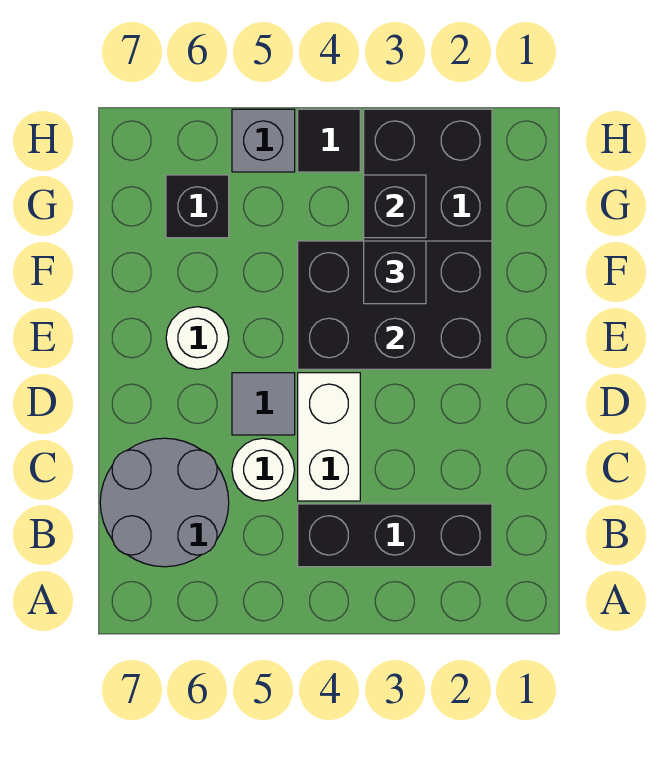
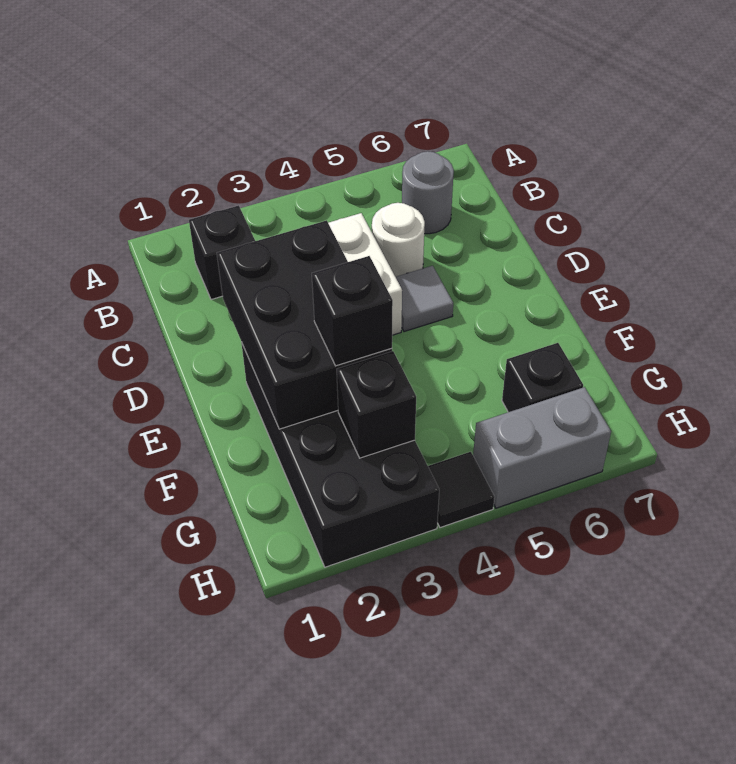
black brick B2:B4 level 1 -> black brick B2 level 1
grey round brick B6:C7 level 1 -> grey round brick B6 level 1
black brick E2:F4 level 2 -> black brick D2:F3 level 2
white round brick E6 level 1 -> none
grey brick H5 level 1 -> grey brick H5:H6 level 1

